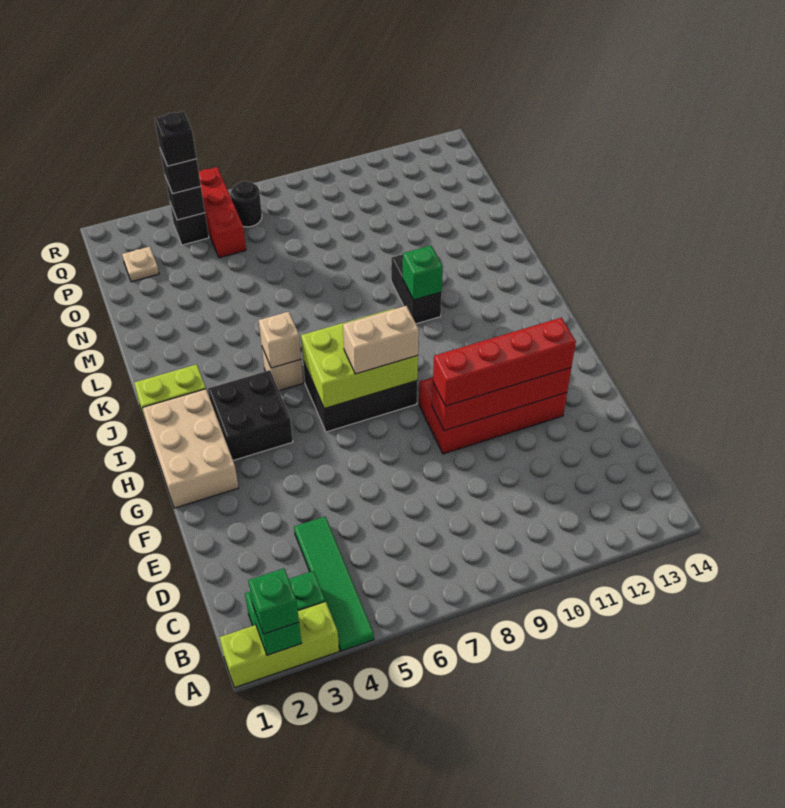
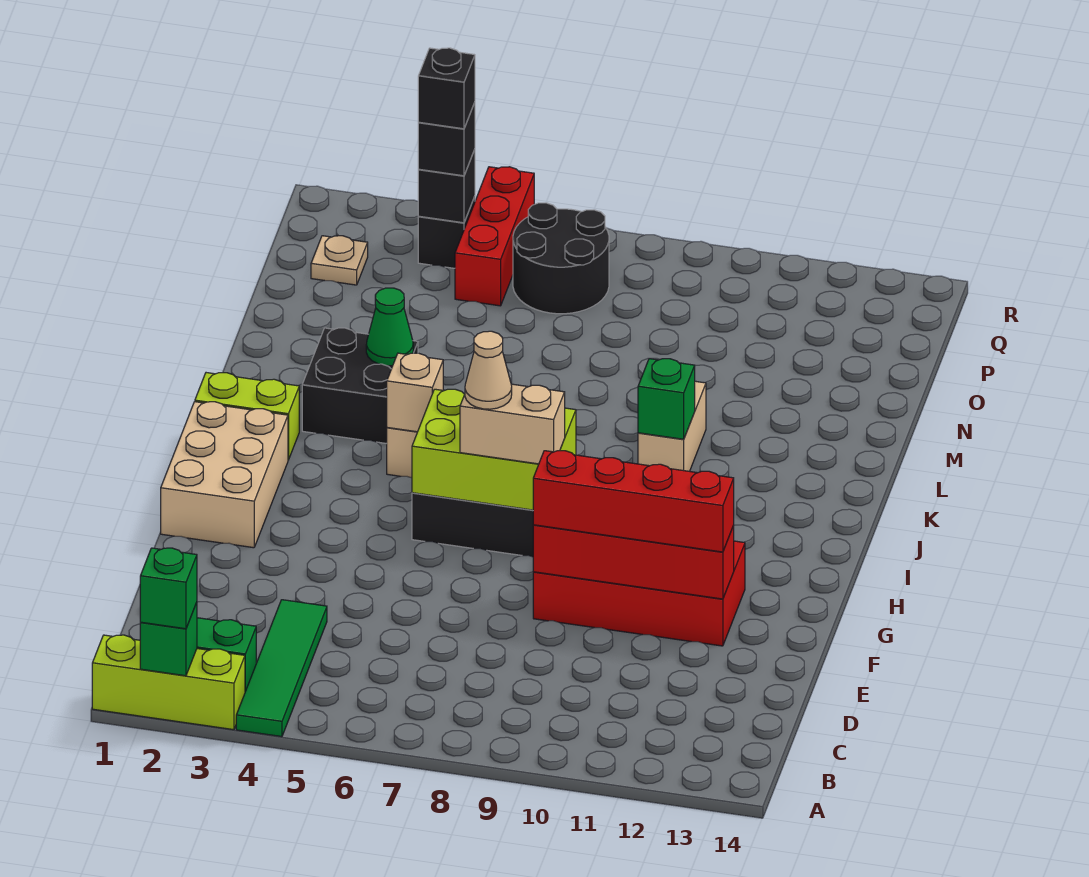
black brick H3:I4 level 1 -> black brick K3:L4 level 1
none -> tan cone H7 level 4
black brick K10:L10 level 1 -> tan brick K10:L10 level 1
none -> green cone L4 level 2
black round brick Q6 level 1 -> black round brick P6:Q7 level 1

